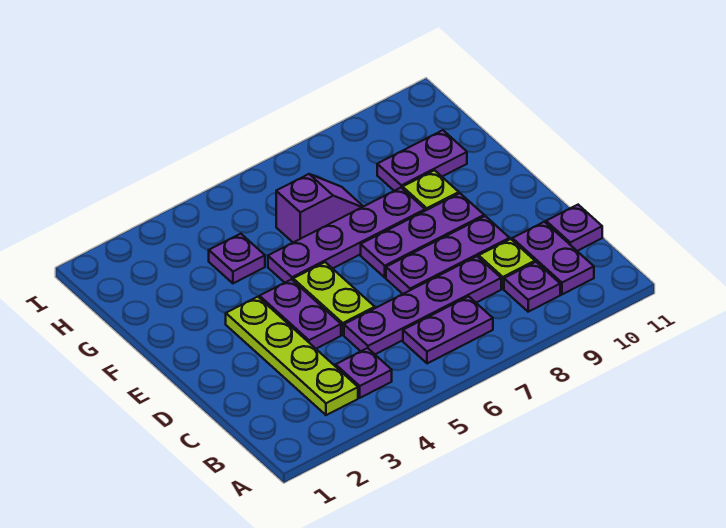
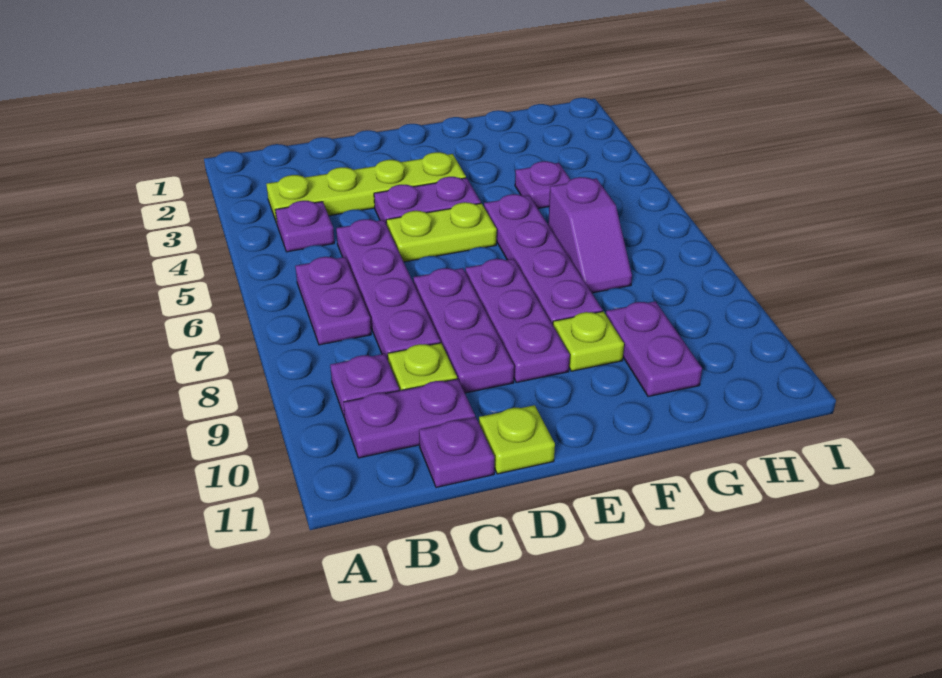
none -> lime plate D11 level 1

